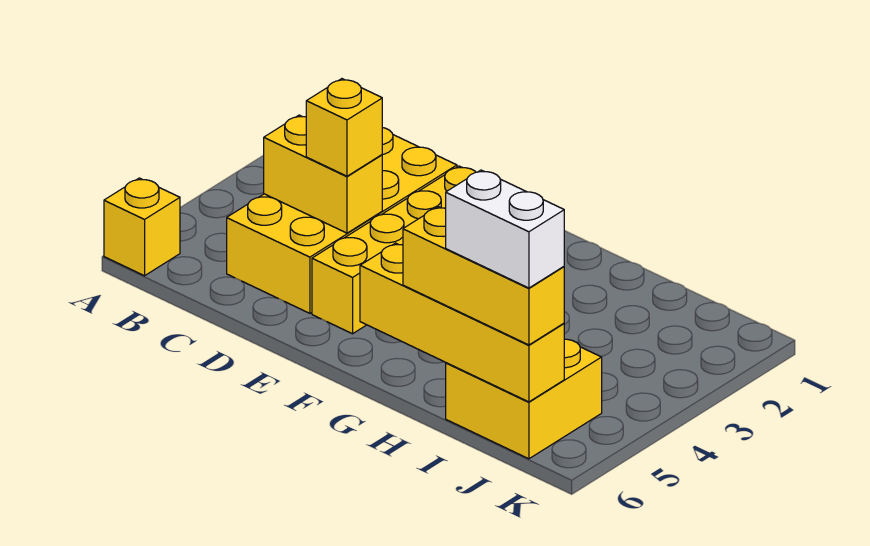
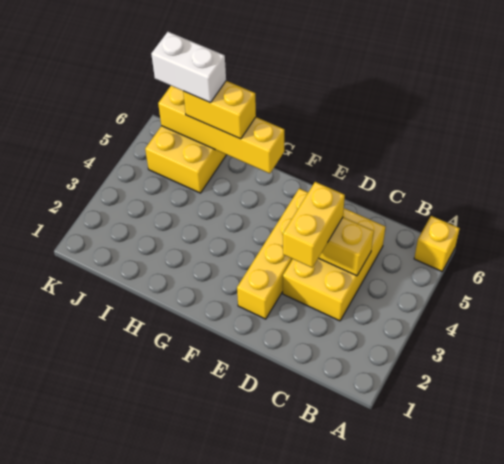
yellow brick C2:D5 level 1 -> yellow brick C3:D5 level 1
yellow brick D4 level 3 -> yellow brick D3:D4 level 3
yellow brick H6:J6 level 3 -> yellow brick H6:I6 level 3

